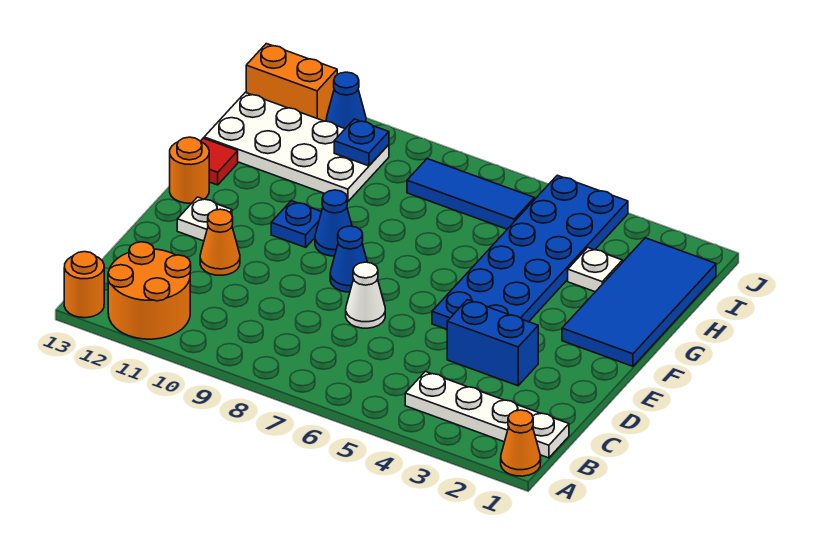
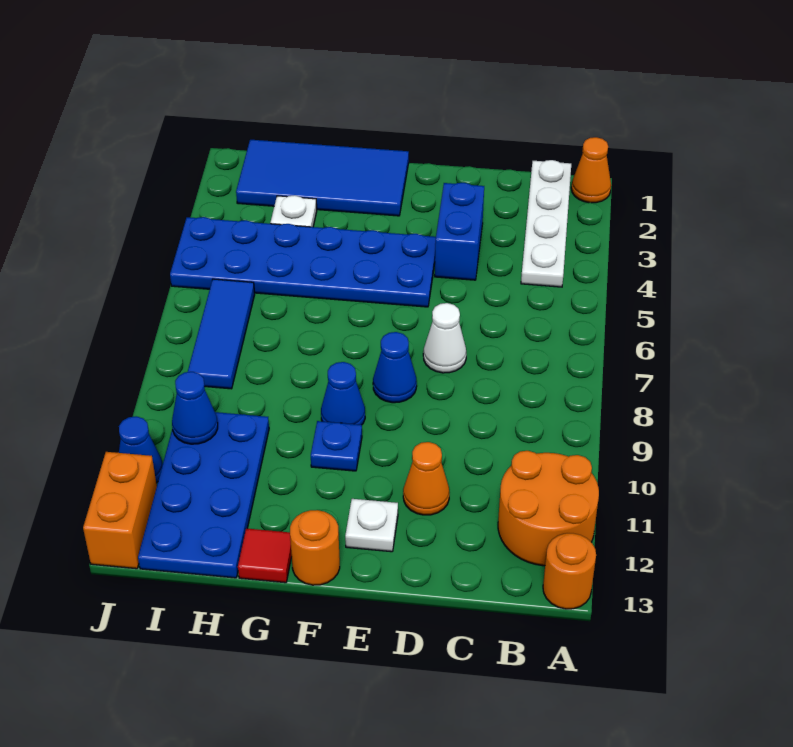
white plate H10:I13 level 1 -> blue plate H10:I13 level 1
blue plate I10 level 2 -> blue cone I10 level 2

